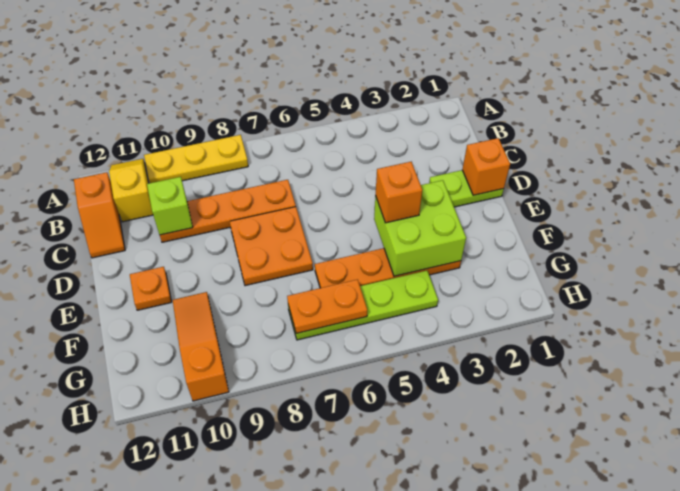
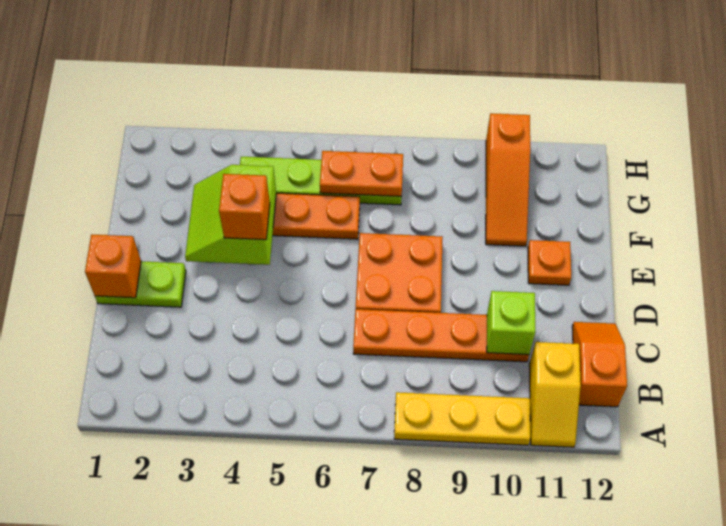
lime brick E3:F4 level 2 -> lime slope E3:F4 level 2 top 4

